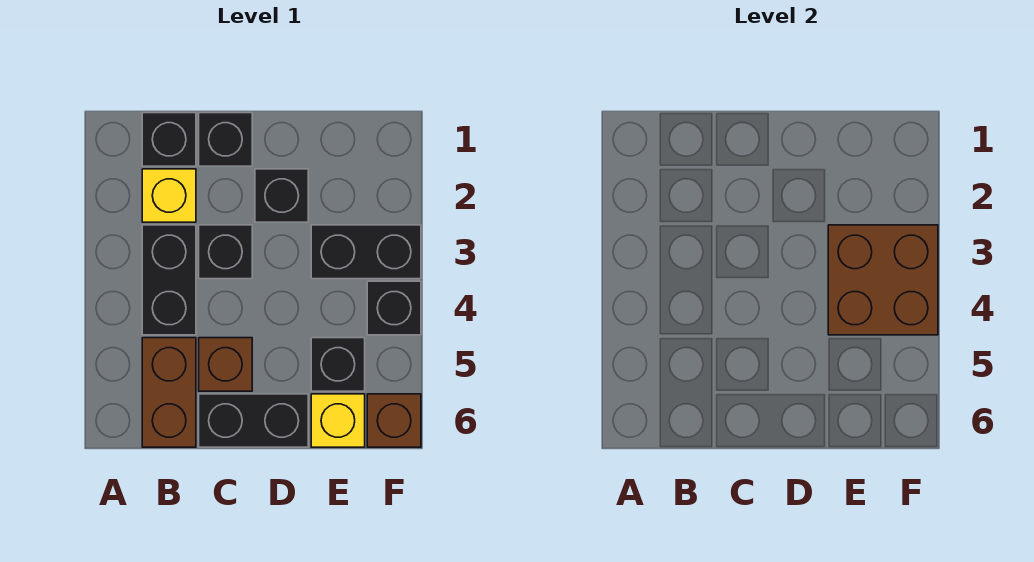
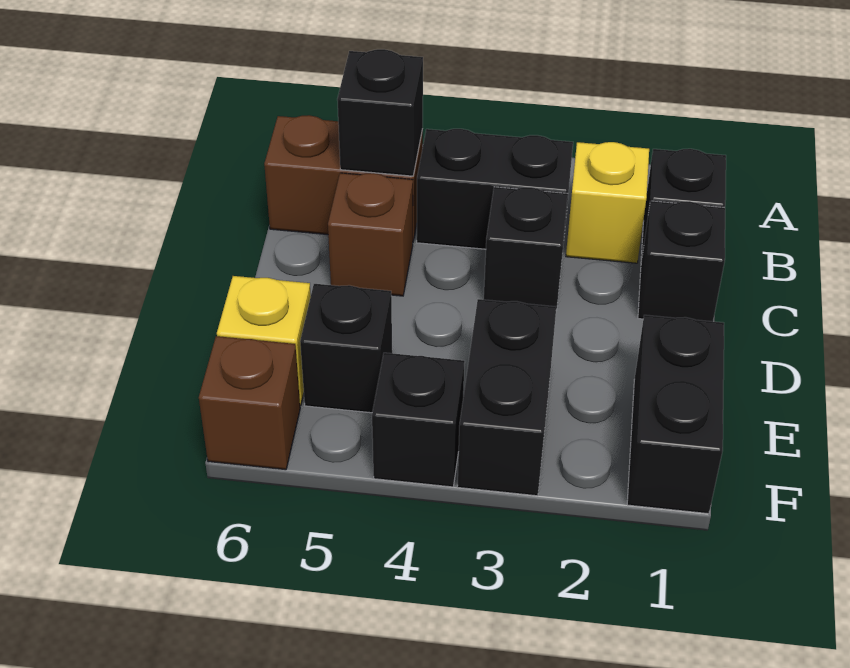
black brick C6:D6 level 1 -> black brick E1:F1 level 1
black brick D2 level 1 -> black brick B5 level 2
brown brick E3:F4 level 2 -> none

